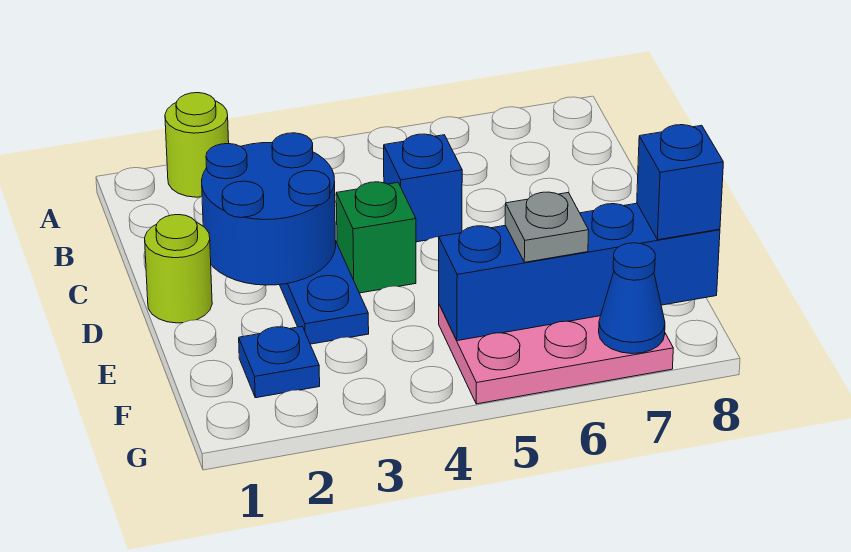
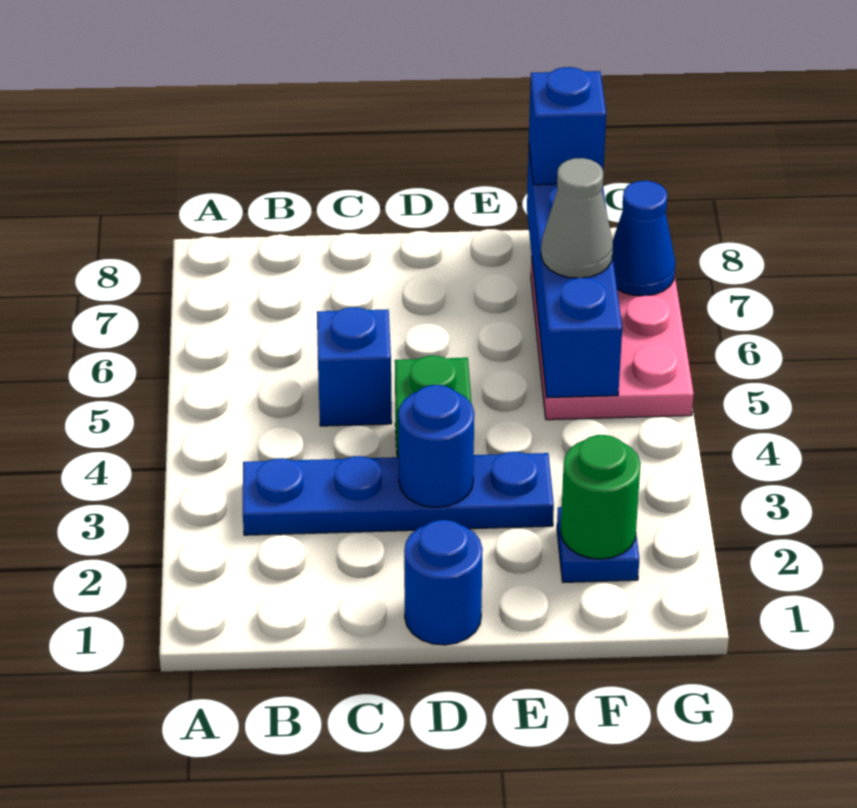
lime round brick A2 level 1 -> none
blue round brick C2:D3 level 2 -> blue round brick D3 level 2
lime round brick D1 level 1 -> blue round brick D1 level 1
none -> green round brick F2 level 2
grey plate F6 level 3 -> grey cone F6 level 3

